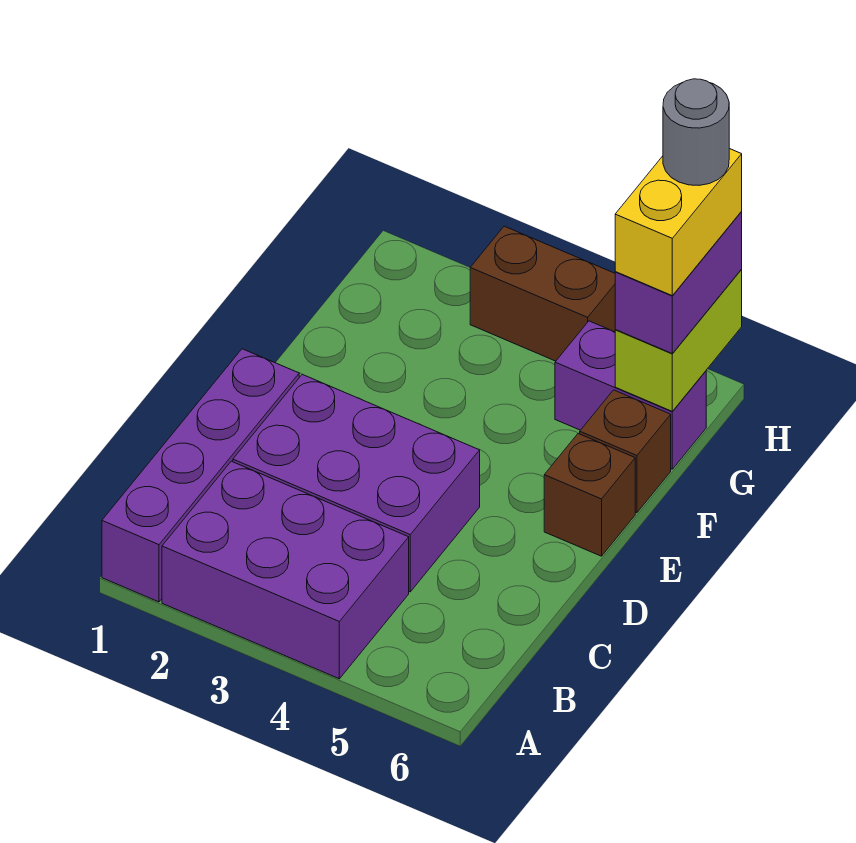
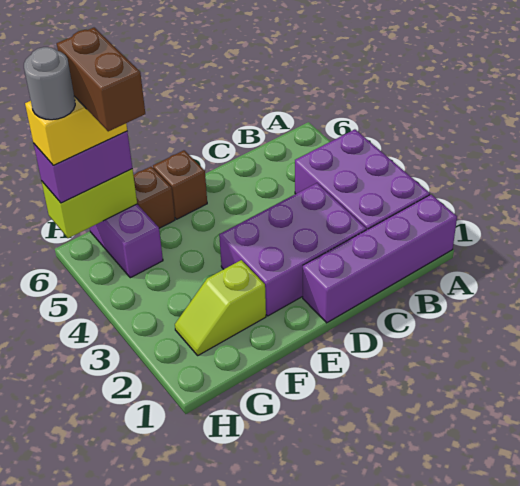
purple brick C2:D4 level 1 -> purple brick C2:E3 level 1
none -> lime slope F2:G2 level 1 top F
brown brick H3:H4 level 1 -> brown brick G5:G6 level 5

